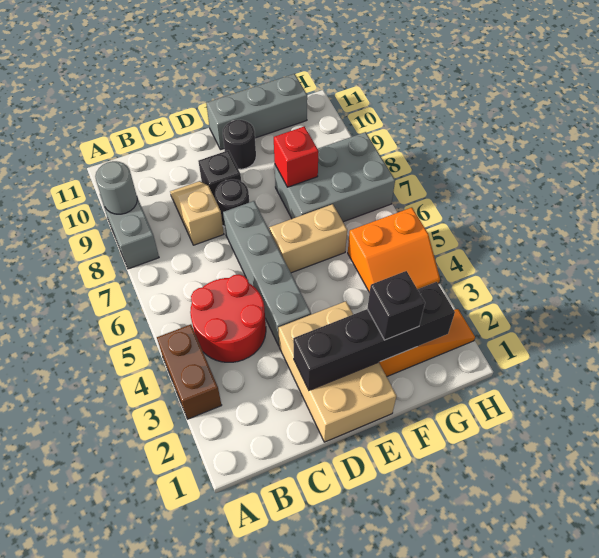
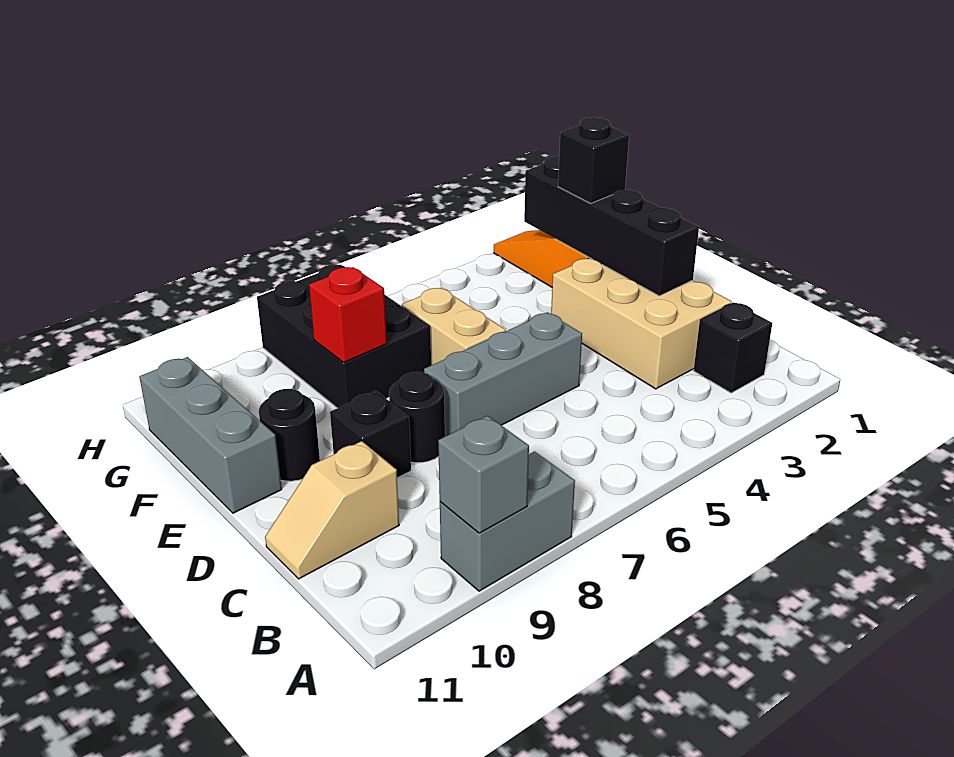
brown brick A3:A4 level 1 -> none
grey round brick A9 level 2 -> grey brick A9 level 2
none -> black brick B2 level 1
red round brick B4:C5 level 1 -> none
tan slope C8:C9 level 1 top 8 -> tan slope C10:C11 level 1 top 10
tan brick D1:E3 level 1 -> tan brick C2:E3 level 1
grey brick D4:D7 level 1 -> grey brick D5:D7 level 1
grey brick F7:H8 level 1 -> black brick F7:H8 level 1
orange slope G4:H5 level 1 top 5 -> none

